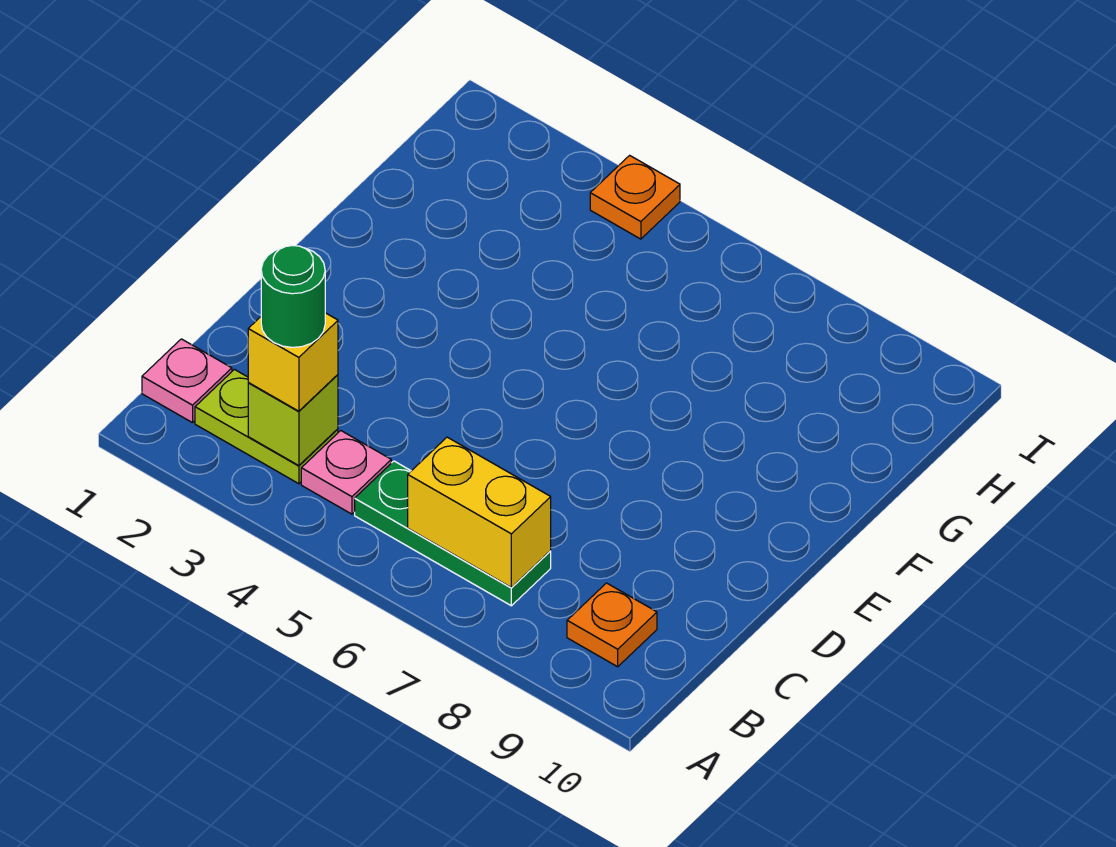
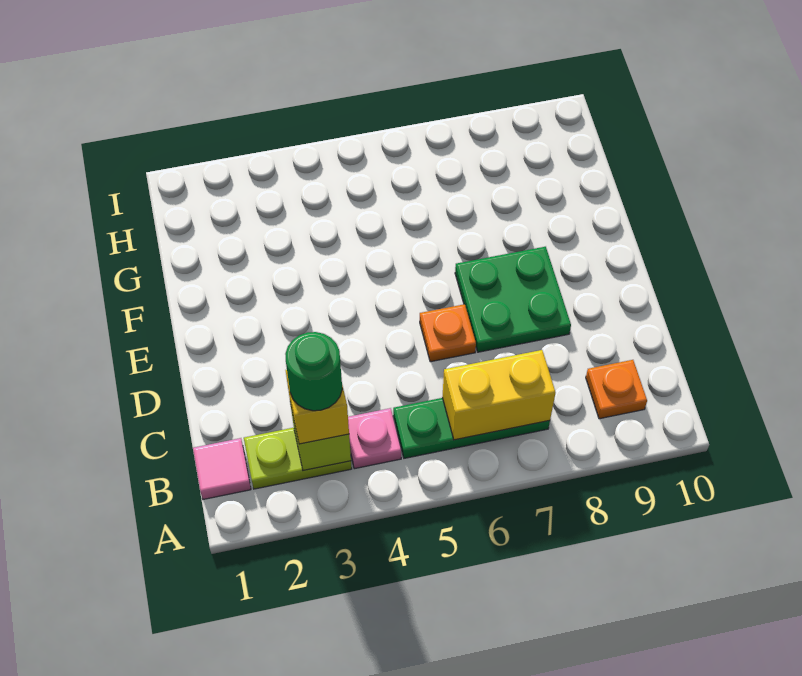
pink plate B1 level 1 -> pink tile B1 level 1
none -> green plate D7:E8 level 1
orange plate I4 level 1 -> orange plate D6 level 1

